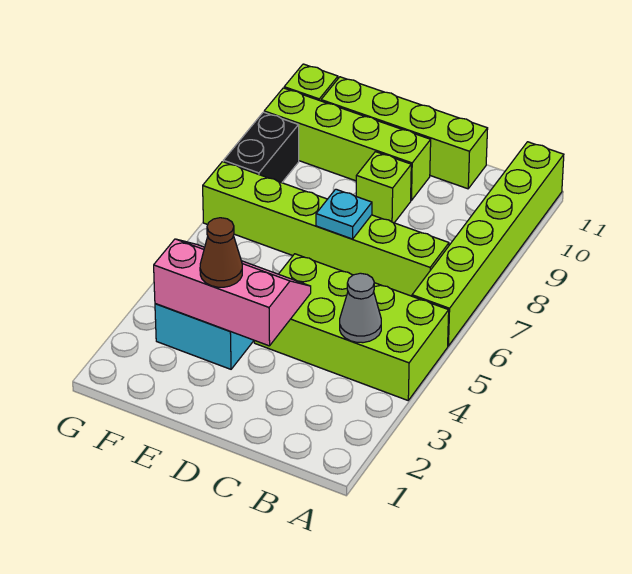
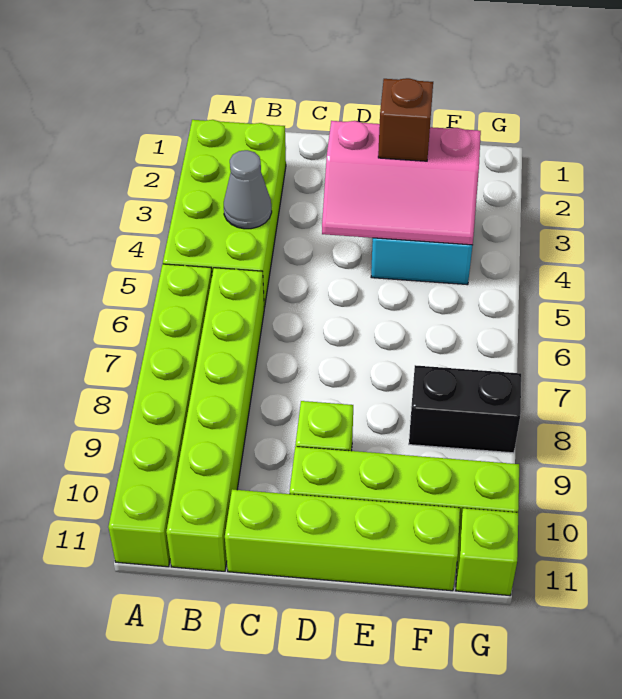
lime brick A4:D5 level 1 -> lime brick A2:B5 level 1
lime brick B7:G7 level 1 -> lime brick B6:B11 level 1
cyan plate D7 level 2 -> none
brown cone E3 level 3 -> brown brick E3 level 3
black brick G8:G9 level 1 -> black brick F8:G8 level 1

